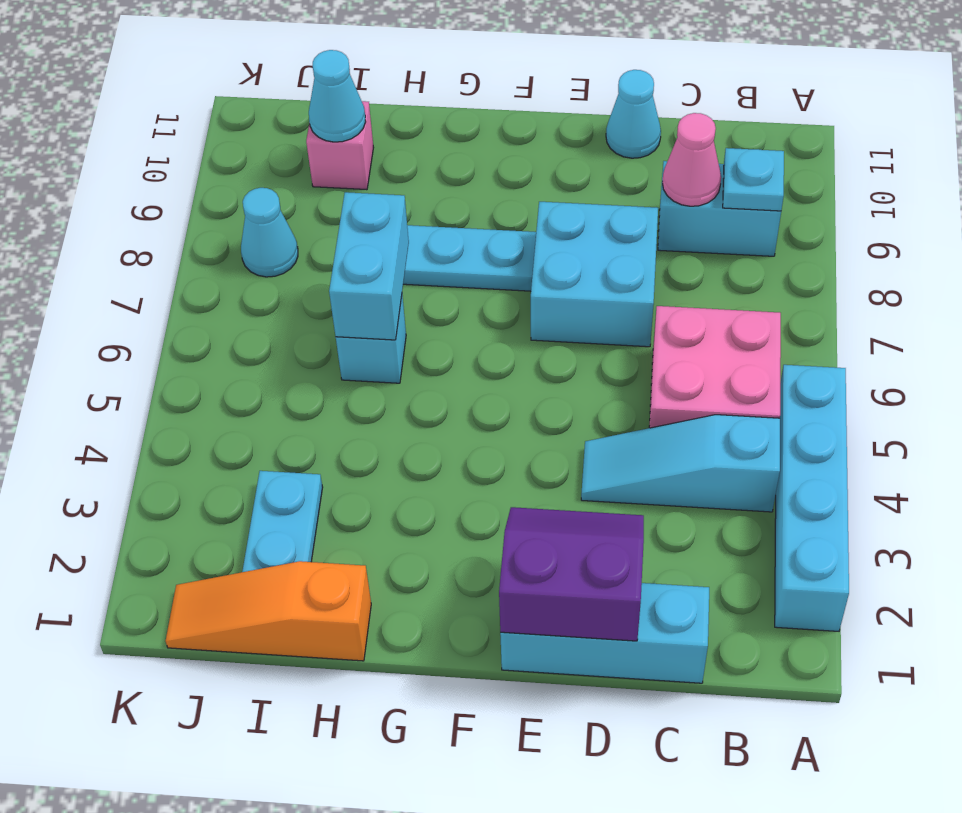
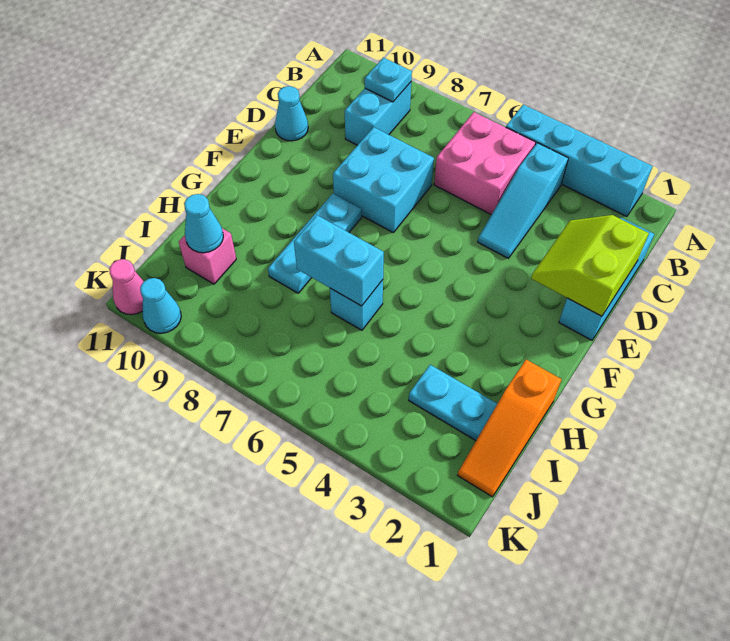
pink cone C9 level 2 -> pink cone K11 level 1
purple slope D1:E2 level 2 top 1 -> lime slope D1:E2 level 2 top 1
cyan cone J8 level 1 -> cyan cone K10 level 1

